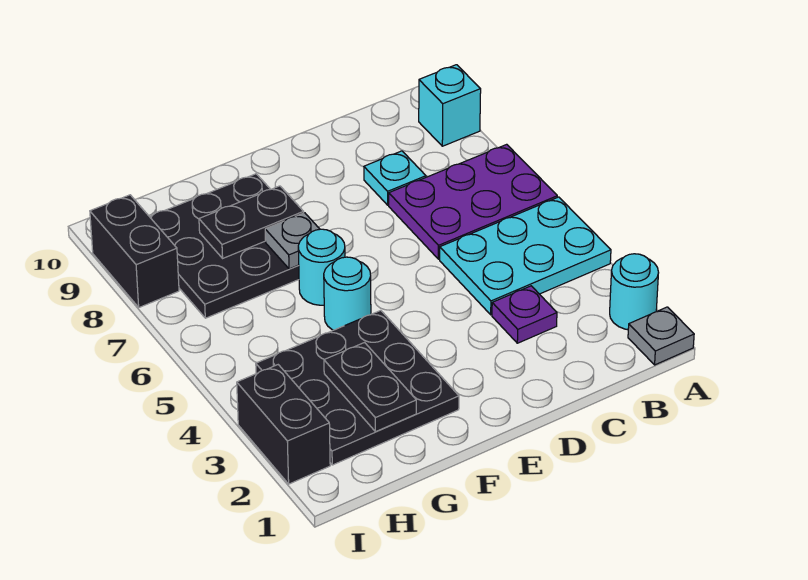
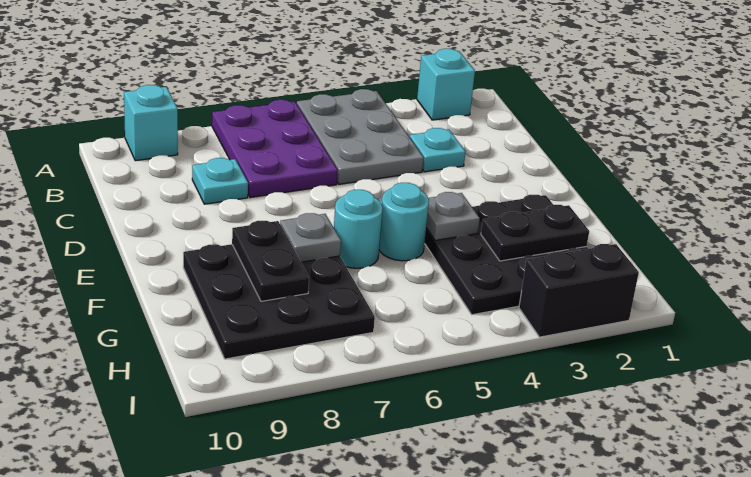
grey plate A1 level 1 -> grey plate F4 level 2
cyan round brick A2 level 1 -> cyan brick A2 level 1
cyan plate A4:C5 level 1 -> grey plate A4:C5 level 1
purple plate C3 level 1 -> cyan plate C3 level 1
black brick I8:I9 level 1 -> none

